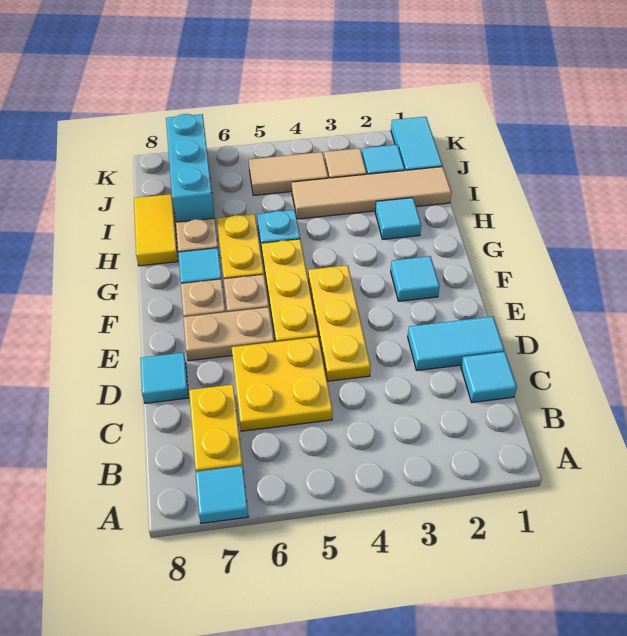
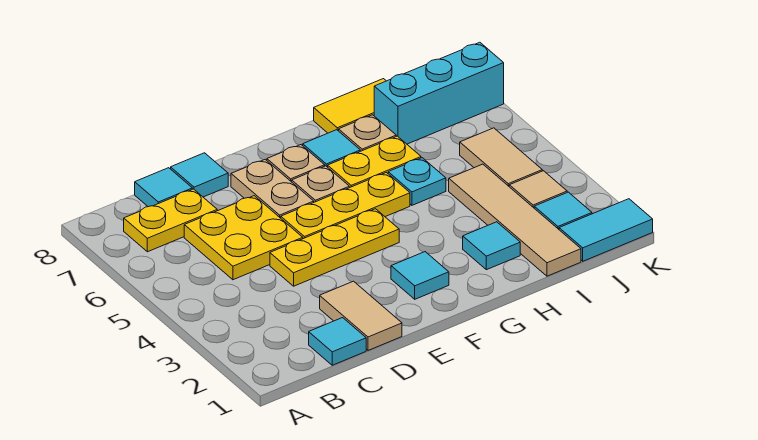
cyan tile A7 level 1 -> cyan tile C8 level 1
cyan tile D1:D2 level 1 -> tan tile D1:D2 level 1

